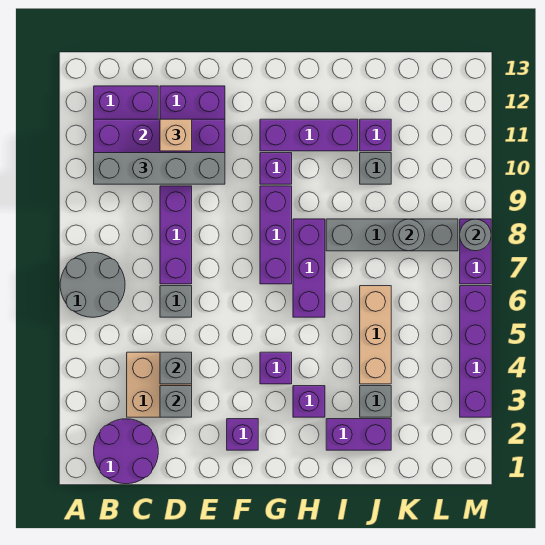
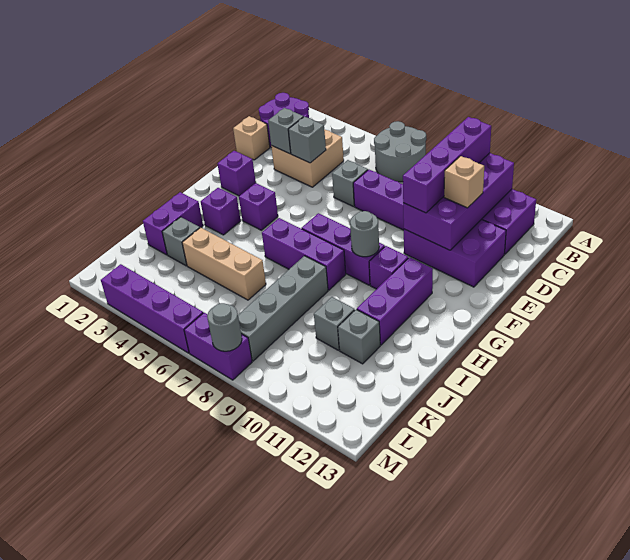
grey brick B10:E10 level 3 -> purple brick B10:E10 level 3
none -> tan brick D1 level 1
purple brick J11 level 1 -> grey brick J11 level 1
grey round brick K8 level 2 -> grey round brick G9 level 2

